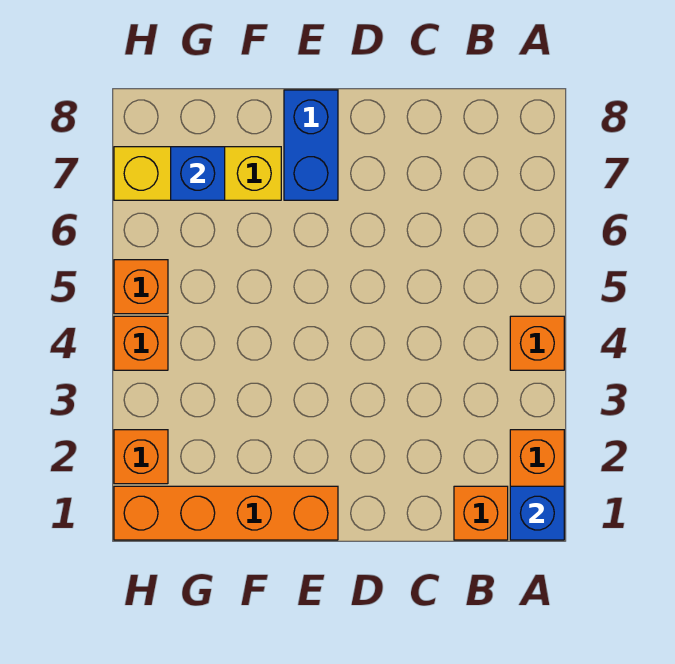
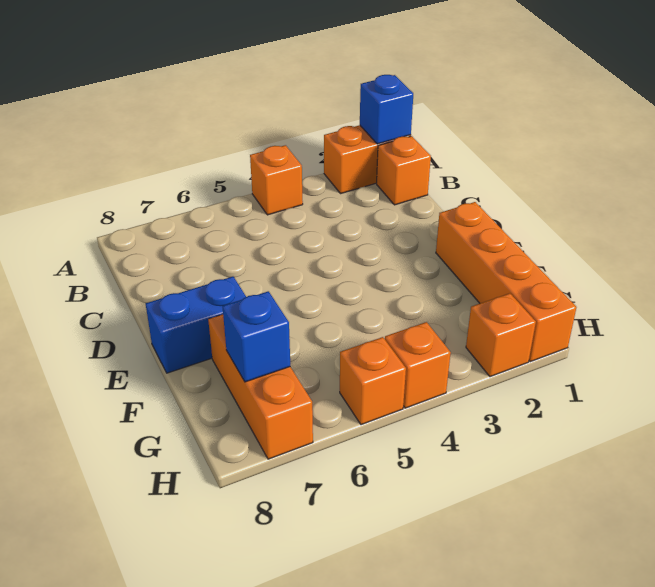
yellow brick F7:H7 level 1 -> orange brick F7:H7 level 1

